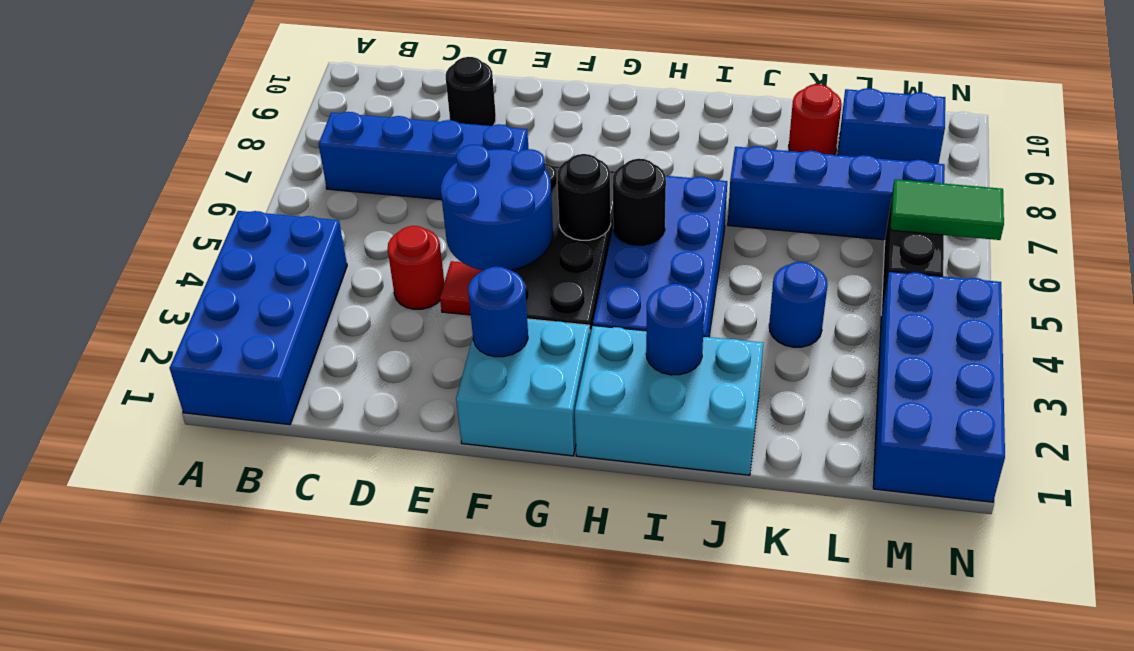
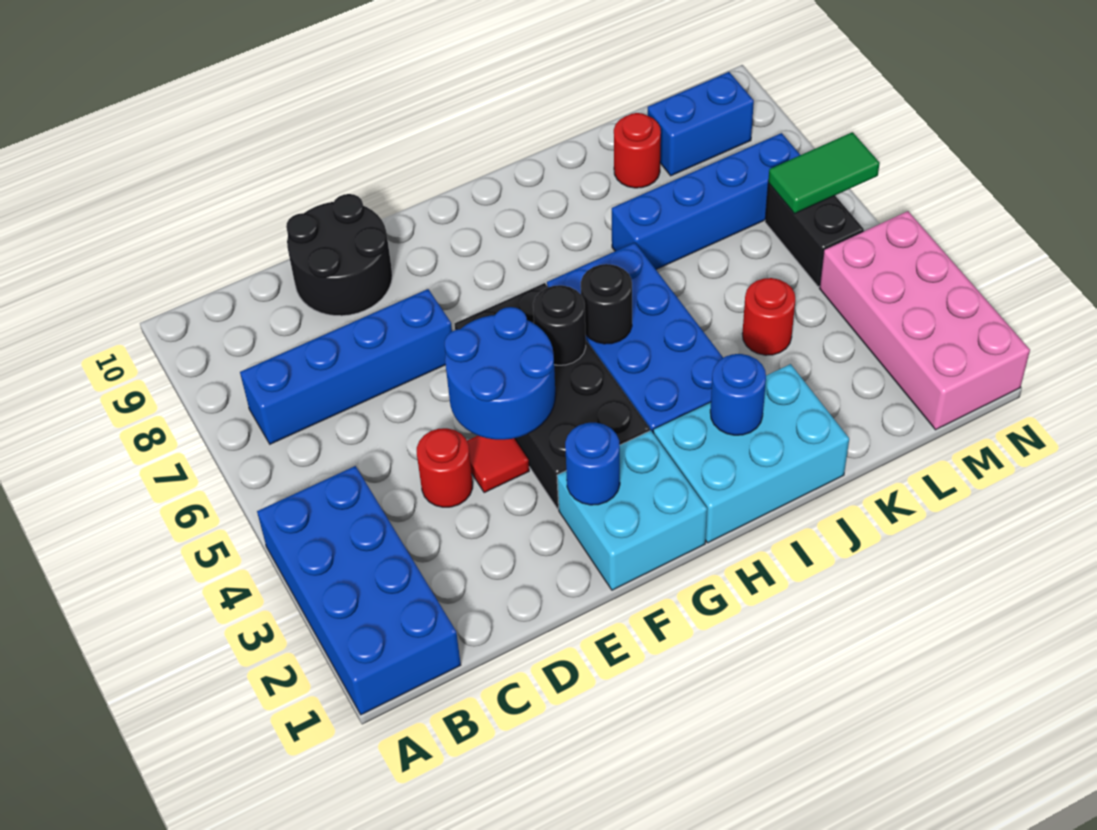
black round brick D9 level 1 -> black round brick D9:E10 level 1
blue round brick K4 level 1 -> red round brick K4 level 1
blue brick M1:N4 level 1 -> pink brick M1:N4 level 1

